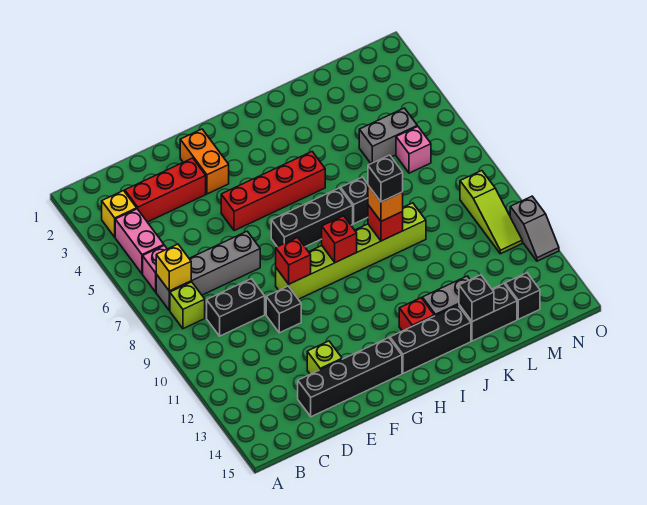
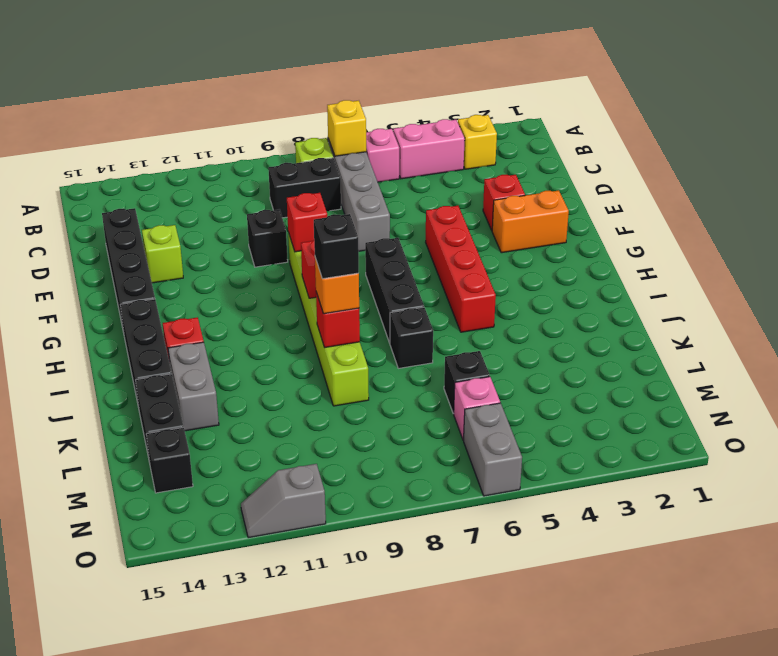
red brick C3:E3 level 1 -> red brick E3 level 1
black brick C9:D9 level 1 -> black brick C8:C9 level 1
black brick K14 level 2 -> black brick L6 level 1
grey brick L5:M5 level 1 -> grey brick N6:O6 level 1
lime slope N9:N11 level 1 top 9 -> none

